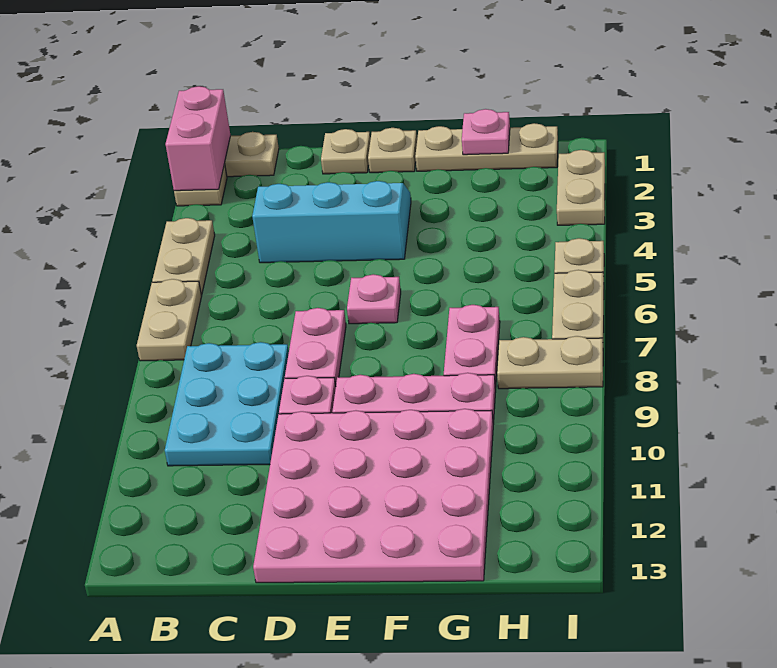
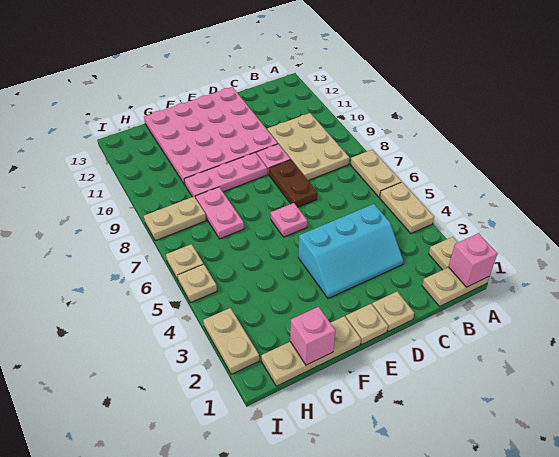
pink brick A1:A2 level 2 -> pink brick A1 level 2
cyan plate B8:C10 level 1 -> tan plate B8:C10 level 1
pink plate D7:D8 level 1 -> brown plate D7:D8 level 1
pink plate G1 level 2 -> pink brick G1 level 2
tan plate I6:I7 level 1 -> tan plate I6 level 1

